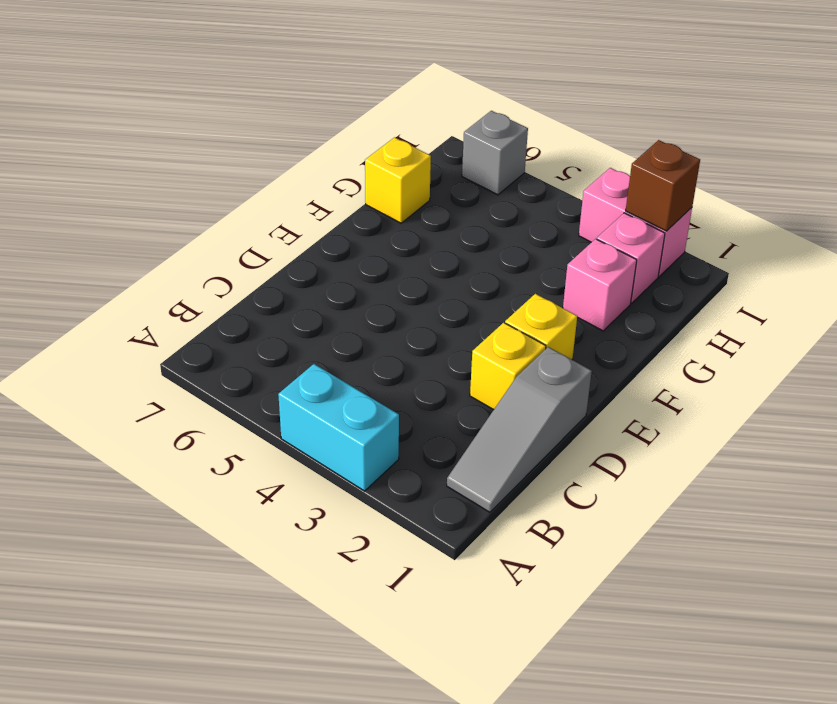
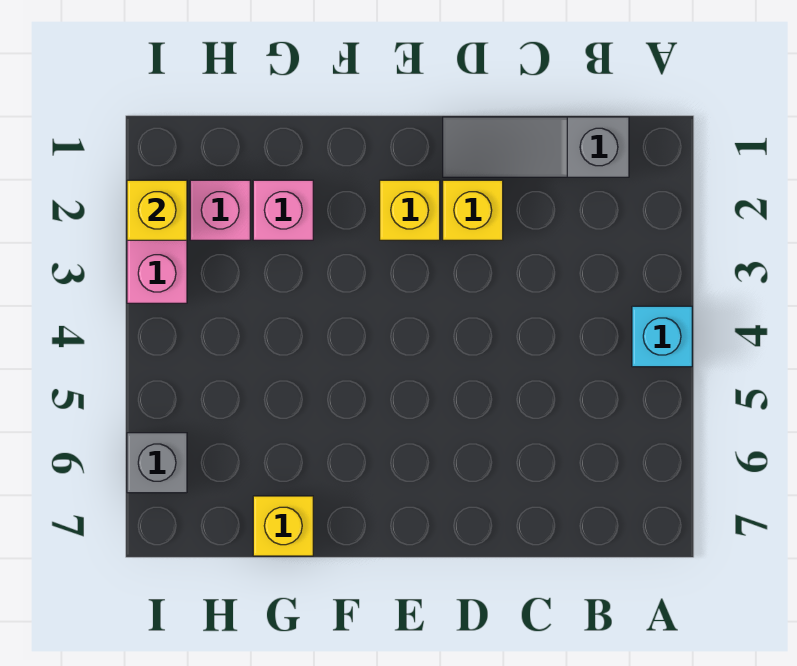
cyan brick A3:A4 level 1 -> cyan brick A4 level 1
grey slope B1:D1 level 1 top D -> grey slope B1:D1 level 1 top B
brown brick I2 level 2 -> yellow brick I2 level 2

